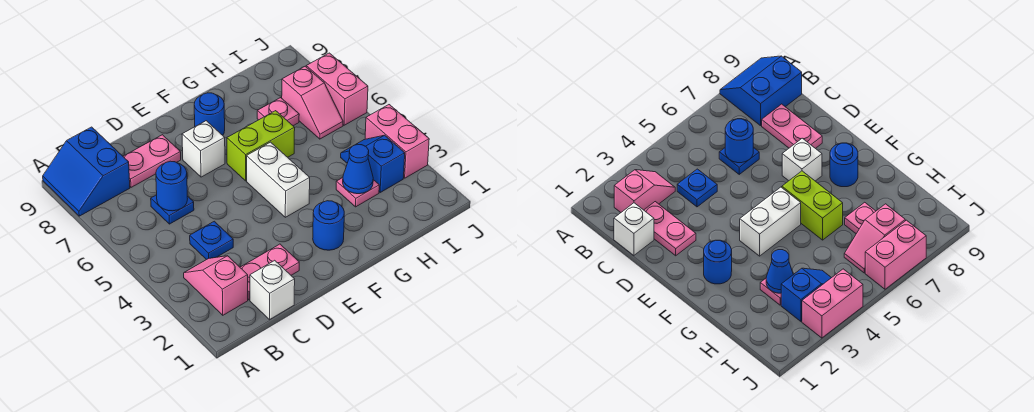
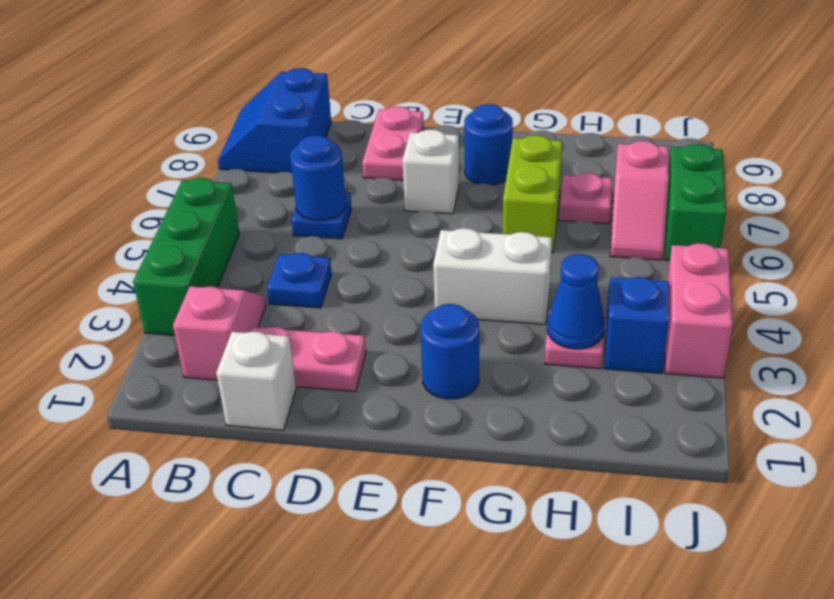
none -> green brick A3:A5 level 1
pink plate C8:D8 level 1 -> pink plate D8:D9 level 1
white brick F4:F5 level 1 -> white brick F4:G4 level 1
lime brick F6:G6 level 1 -> lime brick G6:G7 level 1
pink brick J6:J7 level 1 -> green brick J6:J7 level 1

